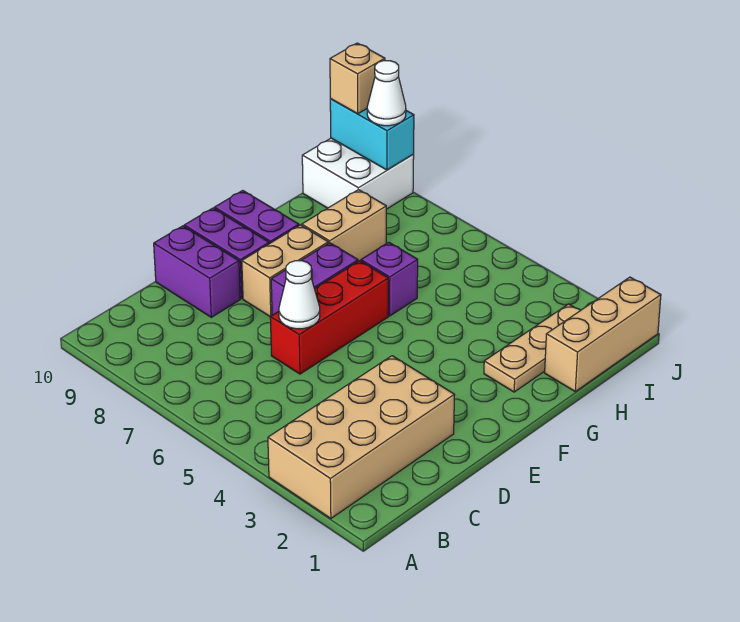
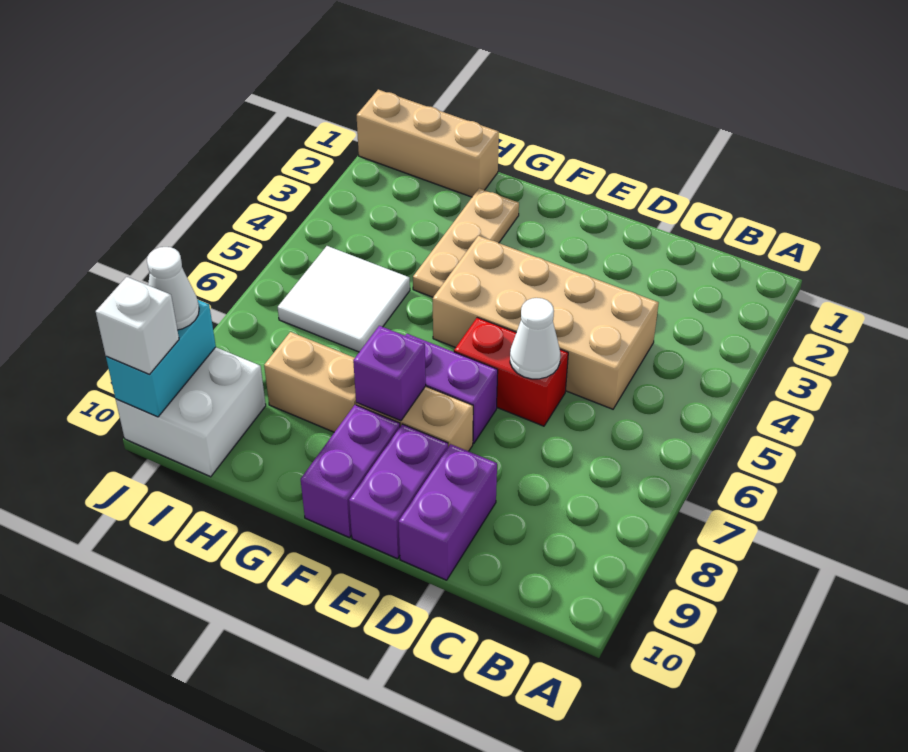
tan brick A2:D3 level 1 -> tan brick C4:F5 level 1
red brick D6:F6 level 1 -> red brick D6:E6 level 1
tan plate G2:I2 level 1 -> tan plate G2:G4 level 1
purple brick G6 level 1 -> purple brick F8 level 2
none -> white tile H5:I6 level 1
tan brick J10 level 3 -> white brick J10 level 3

